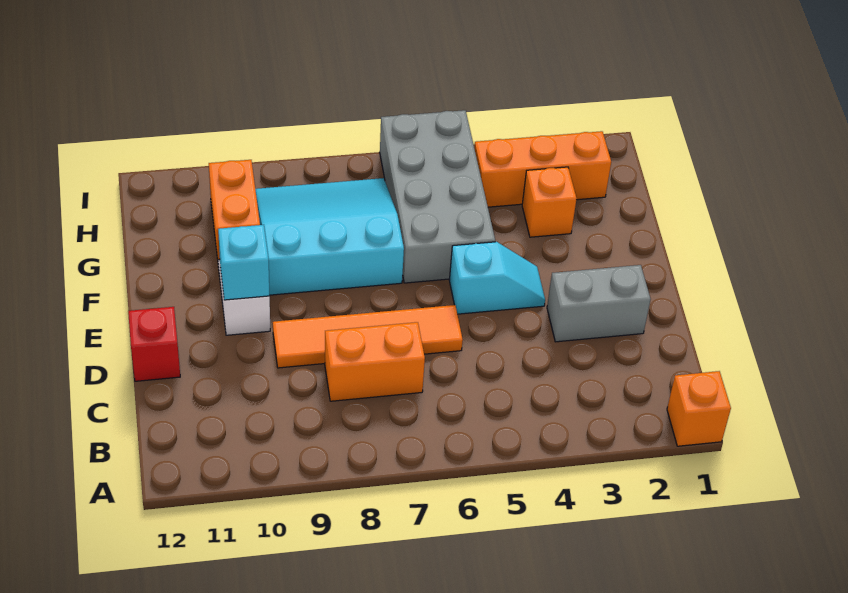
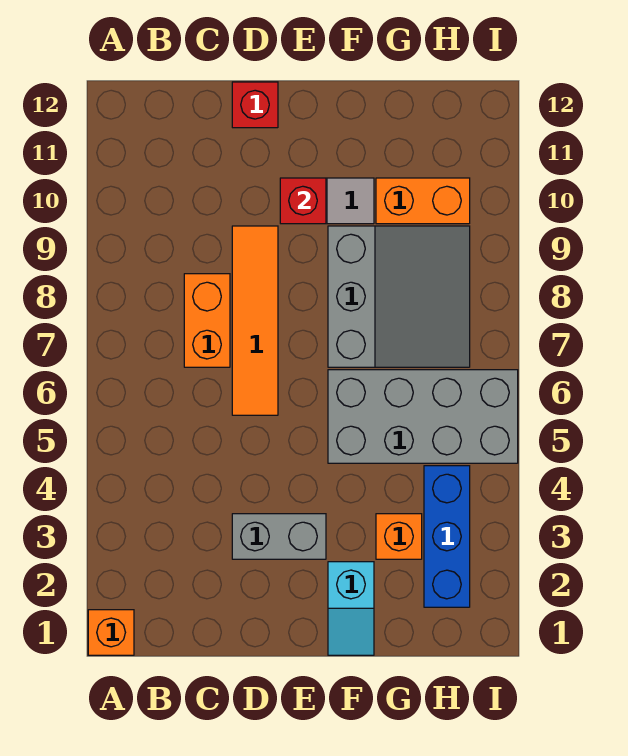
grey brick D2:D3 level 1 -> grey brick D3:E3 level 1
cyan slope E4:E5 level 1 top 5 -> cyan slope F1:F2 level 1 top 2
cyan brick E10 level 2 -> red brick E10 level 2
cyan slope F7:H9 level 1 top F -> grey slope F7:H9 level 1 top F
orange brick H2:H4 level 1 -> blue brick H2:H4 level 1

